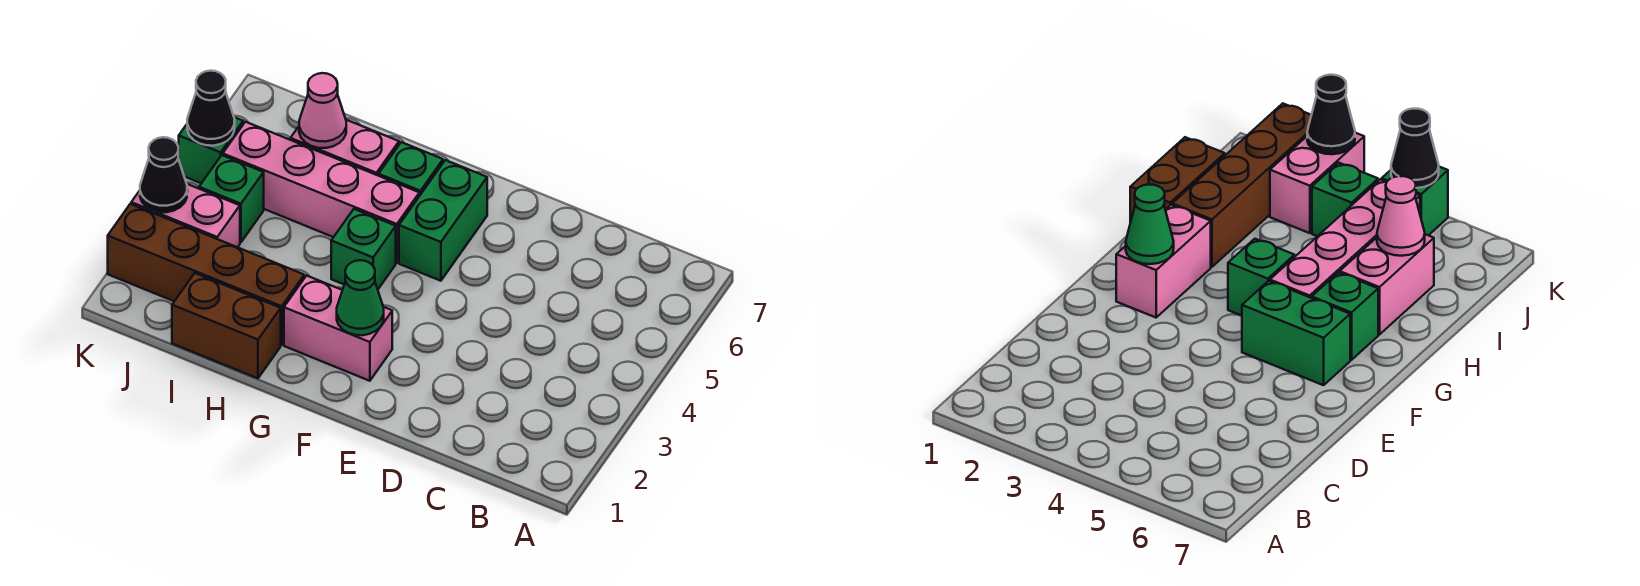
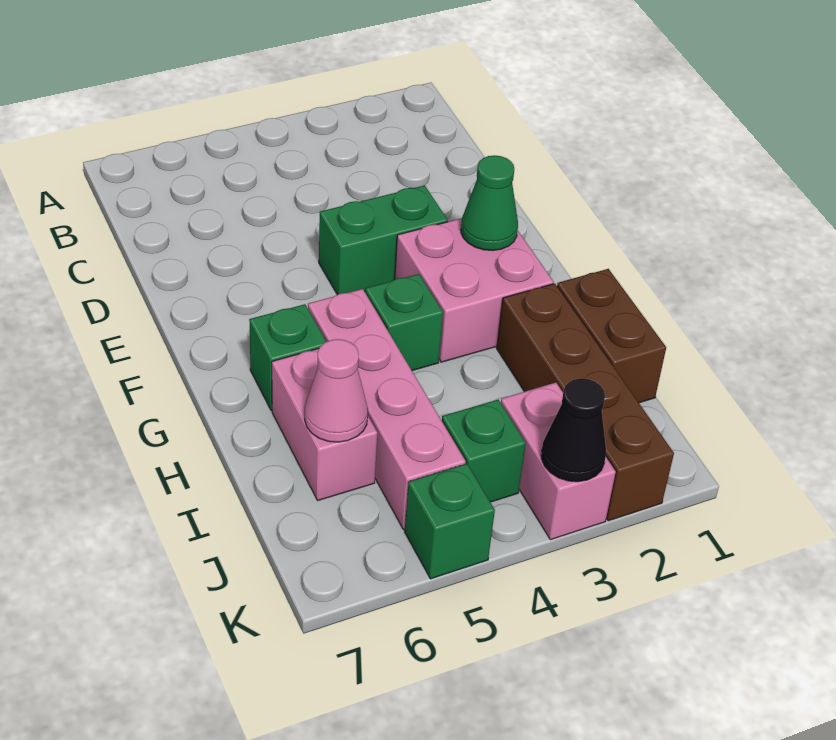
pink brick F2:G2 level 1 -> pink brick F2:G3 level 1
green brick F5:F6 level 1 -> green brick E3:E4 level 1
black cone K5 level 2 -> none

